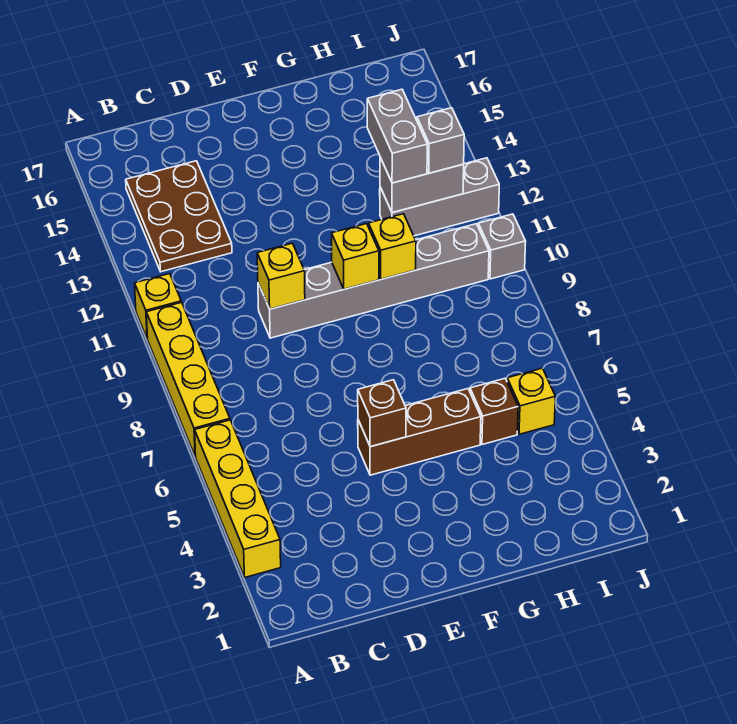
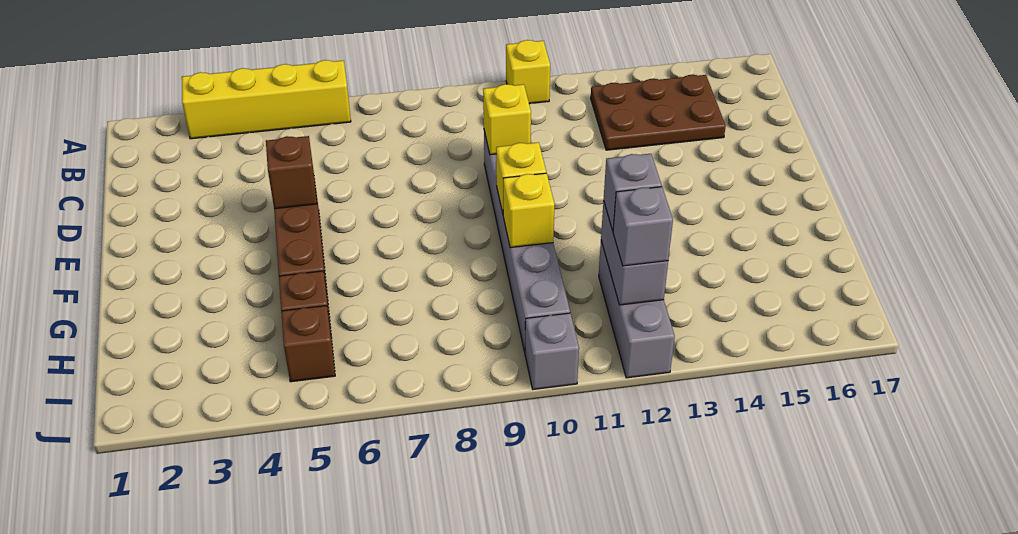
yellow brick A7:A10 level 1 -> none
grey brick H12:H13 level 3 -> grey brick H12 level 3
yellow brick I5 level 1 -> brown brick I5 level 1

